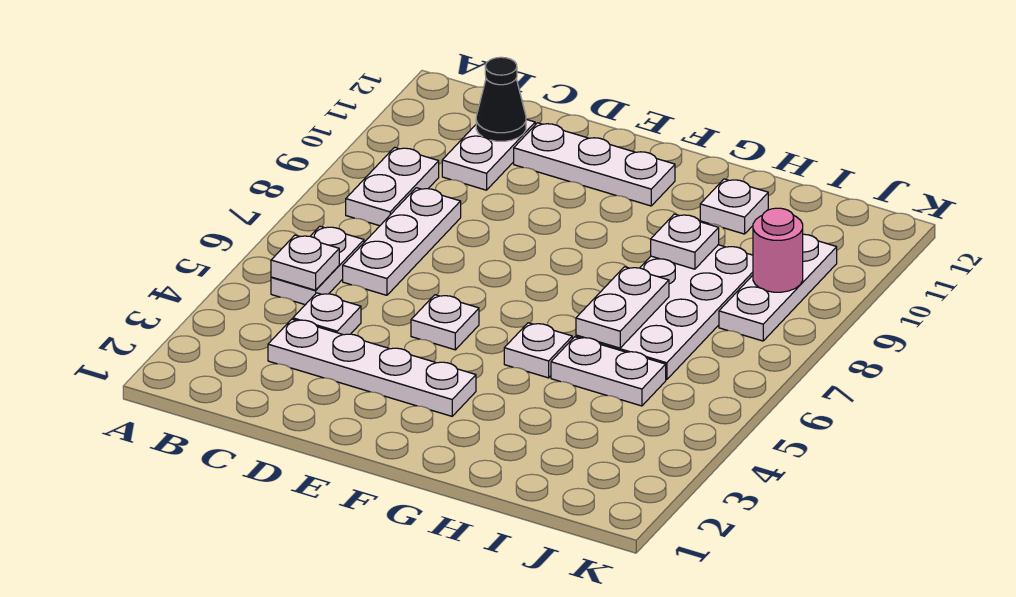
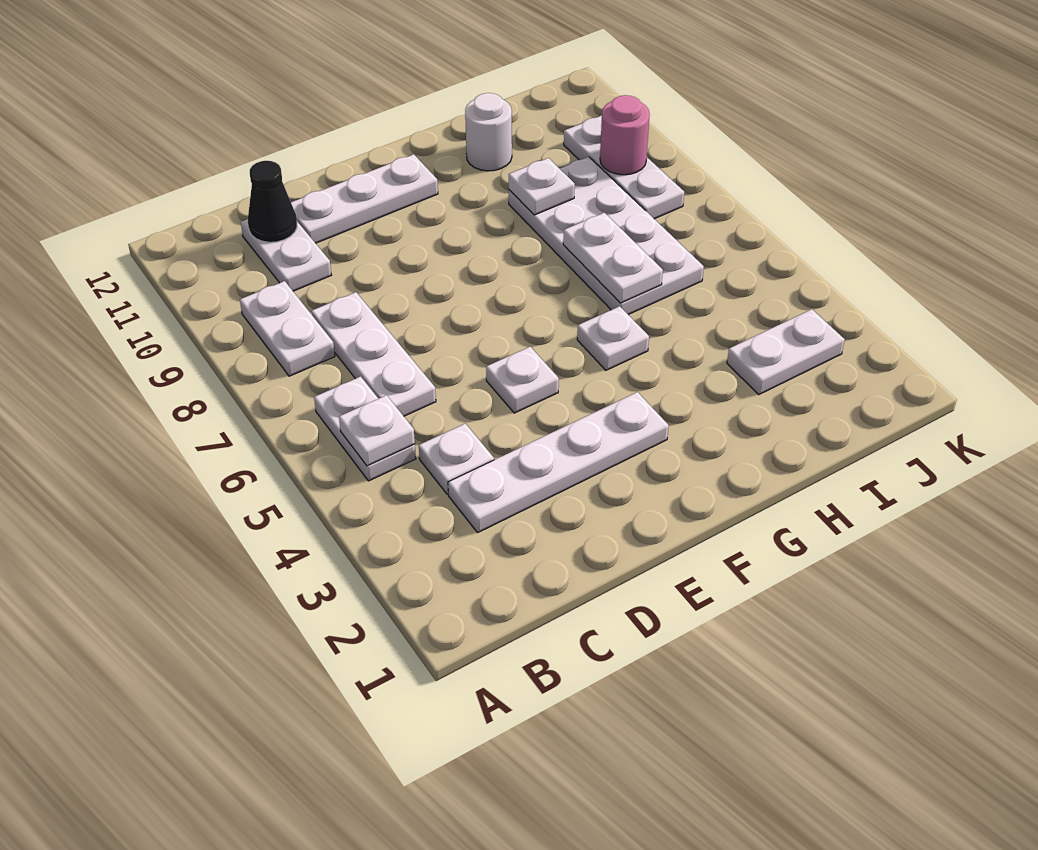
white plate H5:I5 level 1 -> white plate I3:J3 level 1
white plate H11 level 1 -> white round brick H11 level 1

